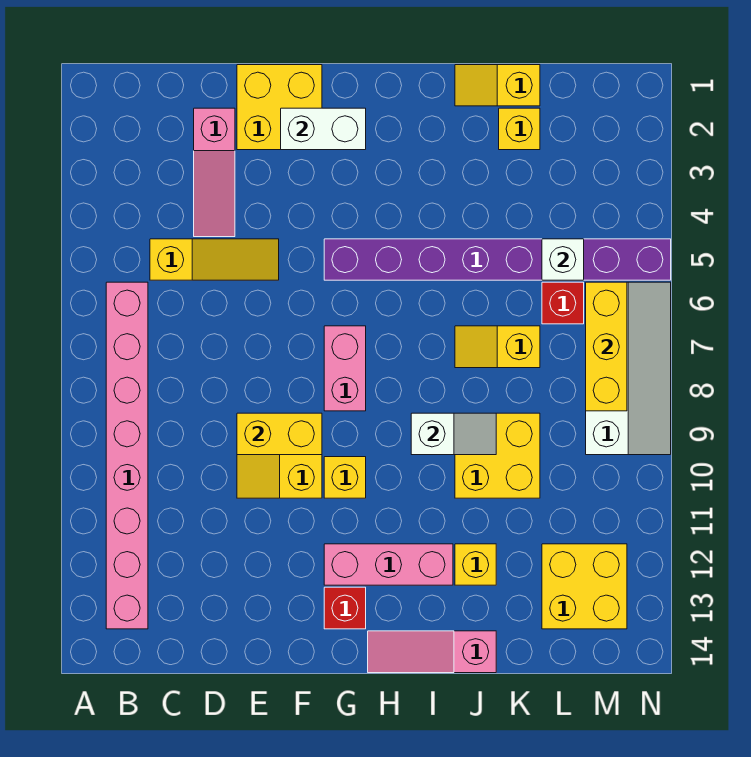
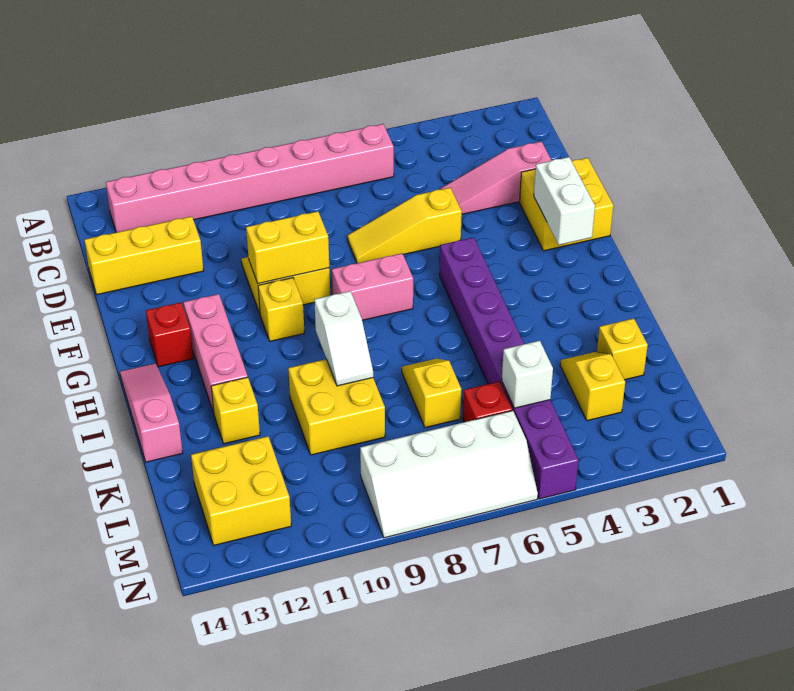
yellow slope C5:E5 level 1 top C -> yellow slope E5:E7 level 1 top 5
yellow brick E9:F9 level 2 -> yellow brick F9:F10 level 2
yellow slope J1:K1 level 1 top K -> yellow slope K3:L3 level 1 top L
yellow brick M6:M8 level 2 -> yellow brick D12:D14 level 1

